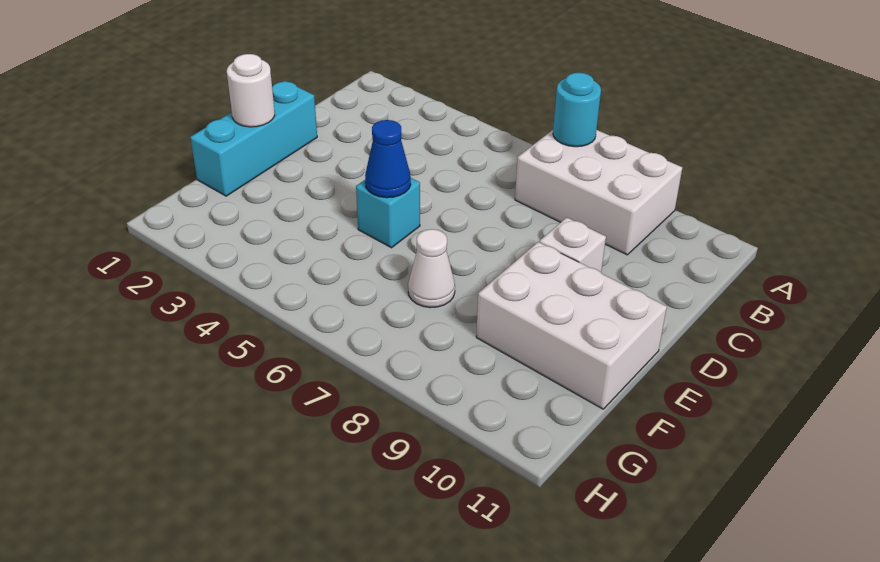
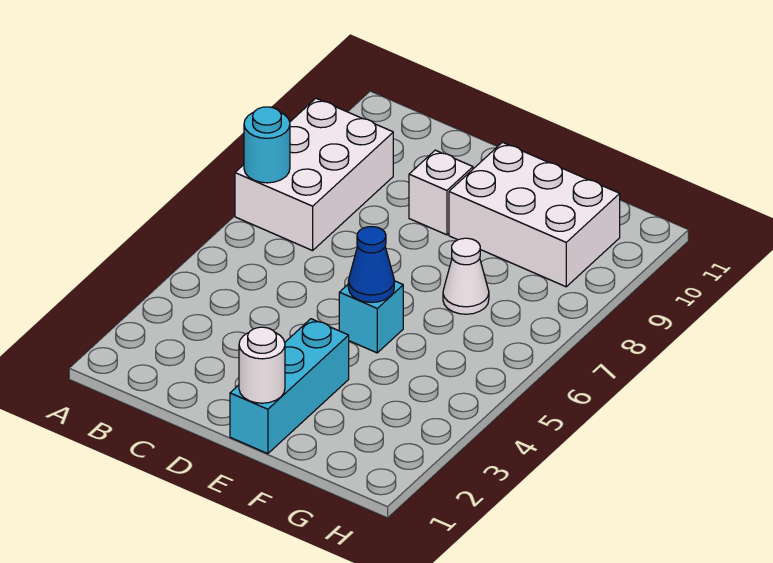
cyan brick D1:F1 level 1 -> cyan brick E1:E3 level 1
white brick E9:F11 level 1 -> white brick E9:G10 level 1

